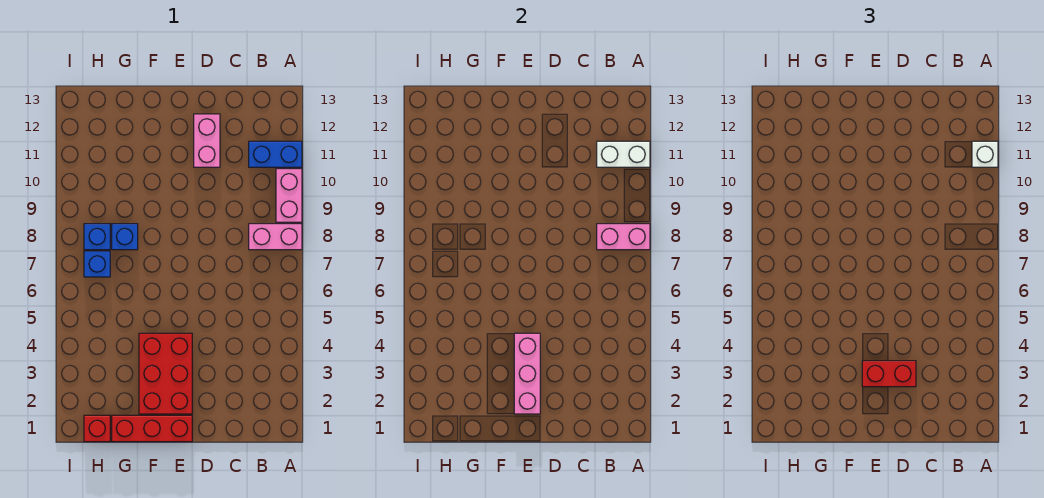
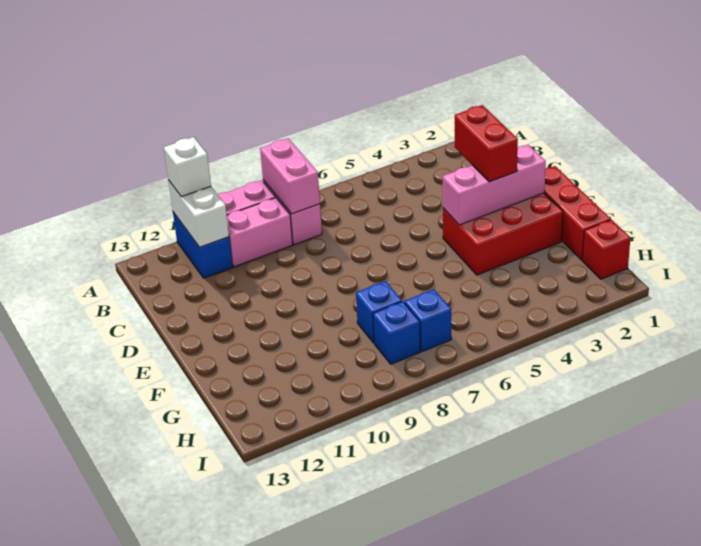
pink brick D11:D12 level 1 -> pink brick B9:B10 level 1

